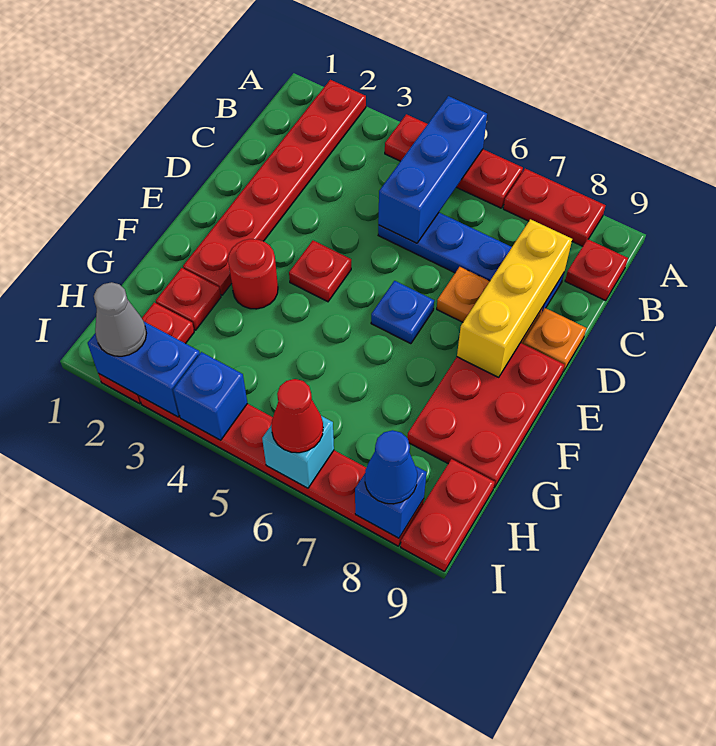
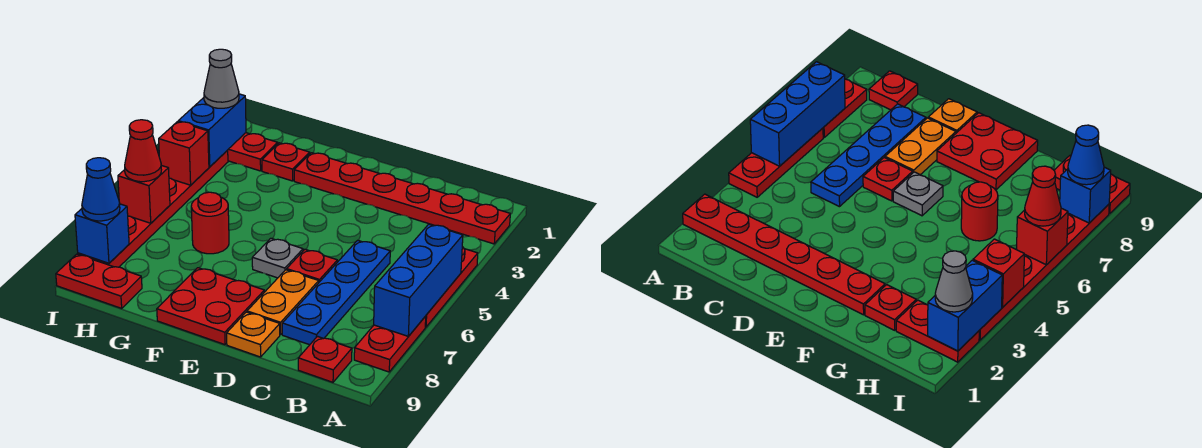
blue brick A5:C5 level 2 -> blue brick A5:A7 level 2
yellow brick C8:E8 level 2 -> none
red plate E4 level 1 -> red plate D6 level 1
blue plate E6 level 1 -> grey plate E6 level 1
red plate E8:G9 level 1 -> red plate E8:F9 level 1
red round brick F3 level 1 -> red round brick G6 level 1
blue brick I4 level 2 -> red brick I4 level 2
cyan brick I6 level 2 -> red brick I6 level 2

